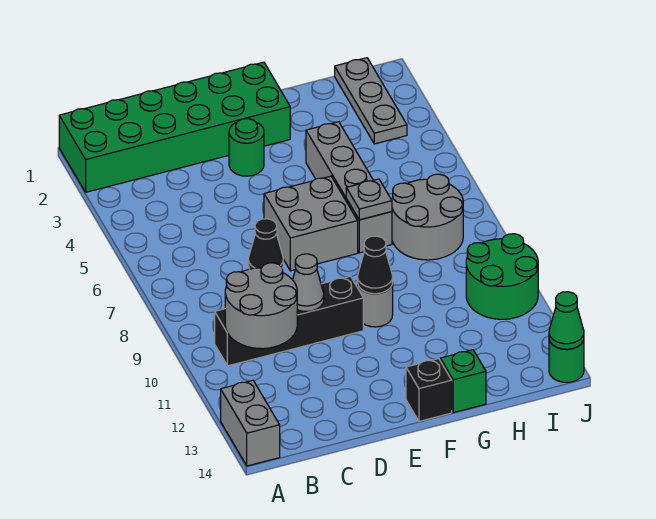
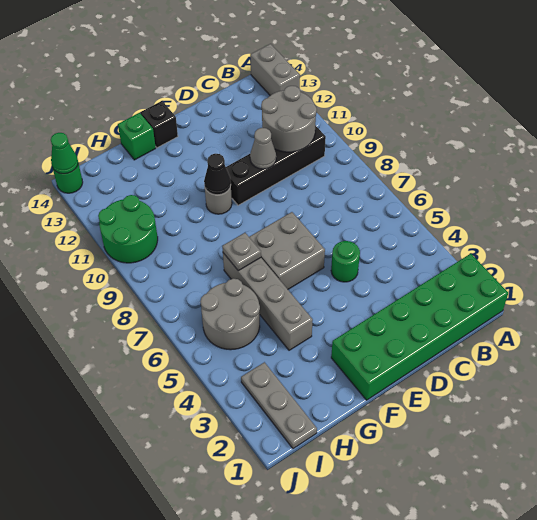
black cone D7 level 1 -> none
green round brick E3 level 1 -> green round brick D5 level 1
grey round brick H7:I8 level 1 -> grey round brick H5:I6 level 1

